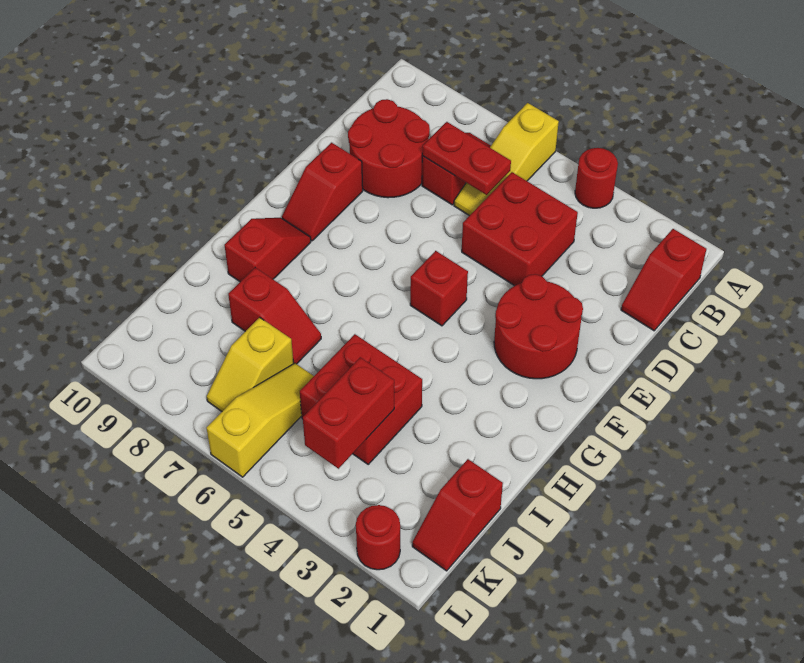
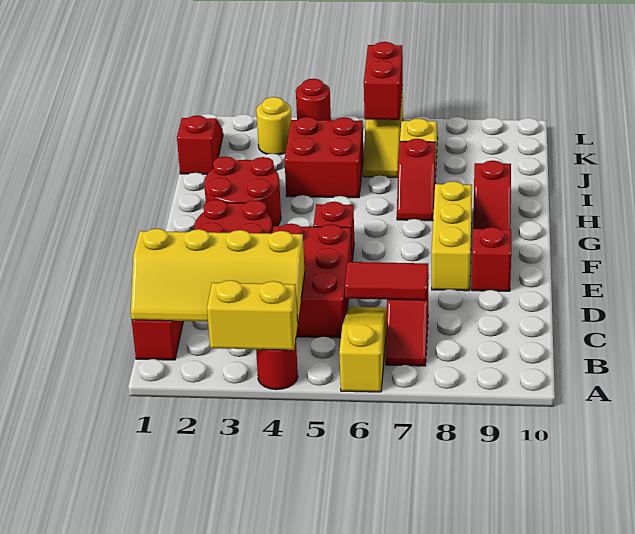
none -> yellow brick A3:A4 level 2
none -> yellow slope B1:C4 level 2 top C
red brick C4:D5 level 1 -> red brick C4:E5 level 1
red plate C6:C7 level 2 -> red tile C6:C7 level 2
red round brick C8:D9 level 1 -> red round brick G2:H3 level 1
none -> yellow brick E8:G8 level 1
red slope I7:I8 level 1 top 8 -> red slope H7:I7 level 1 top I
red brick J4:K4 level 2 -> red brick K6:L6 level 2
none -> yellow round brick K3 level 1
red round brick L2 level 1 -> red round brick L4 level 1

